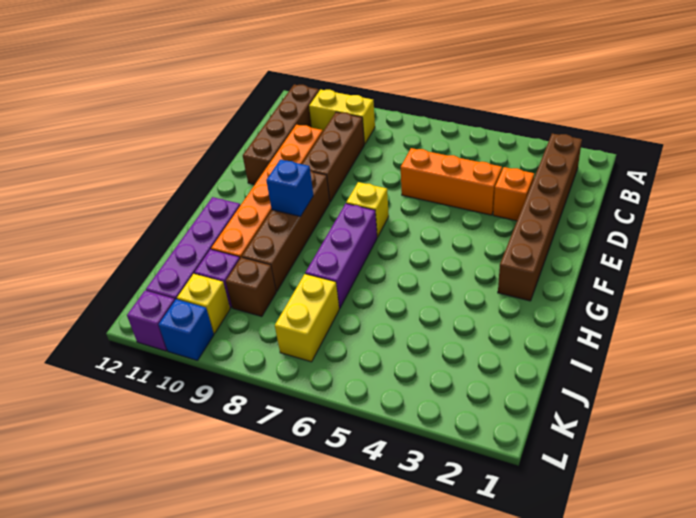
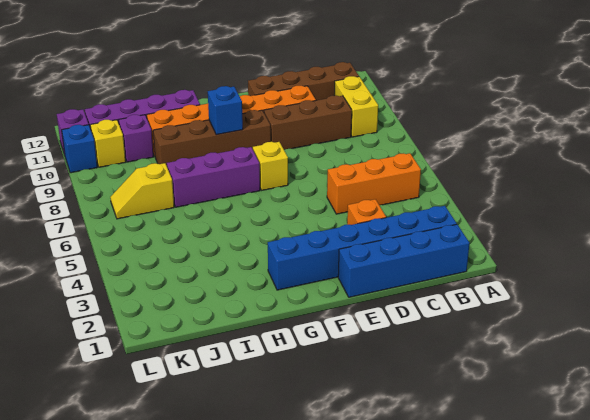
none -> blue brick B1:E1 level 1
brown brick B2:G2 level 1 -> blue brick B2:G2 level 1
orange brick D4:D6 level 1 -> orange brick B5:D5 level 1
yellow brick J7:K7 level 1 -> yellow slope J7:K7 level 1 top J
brown brick J9 level 1 -> none

